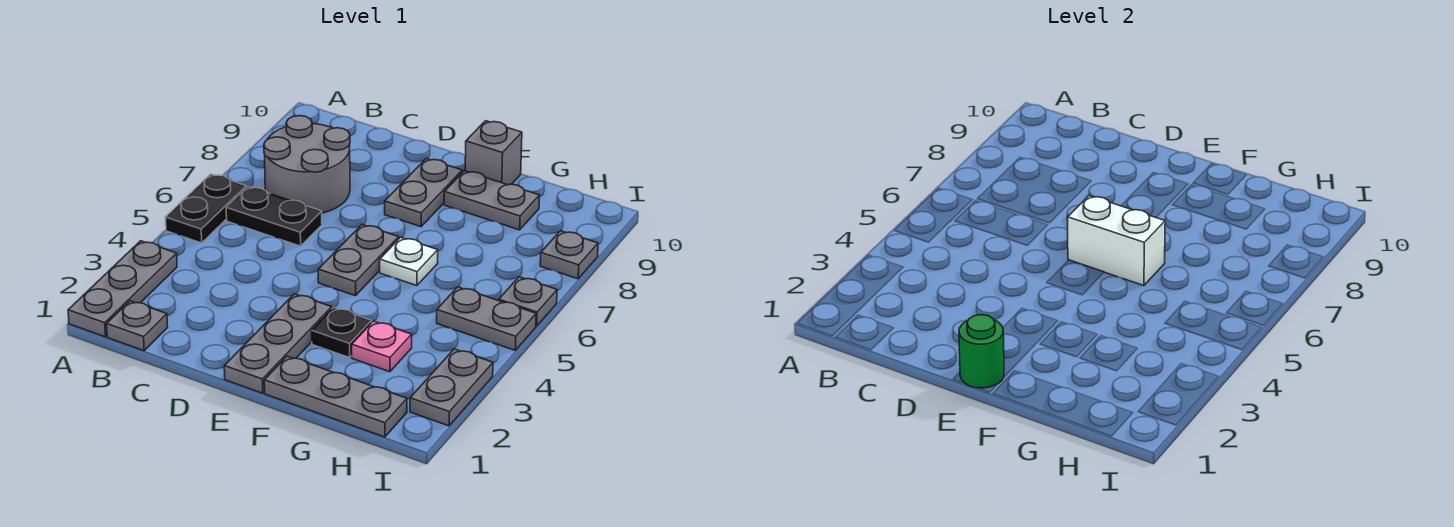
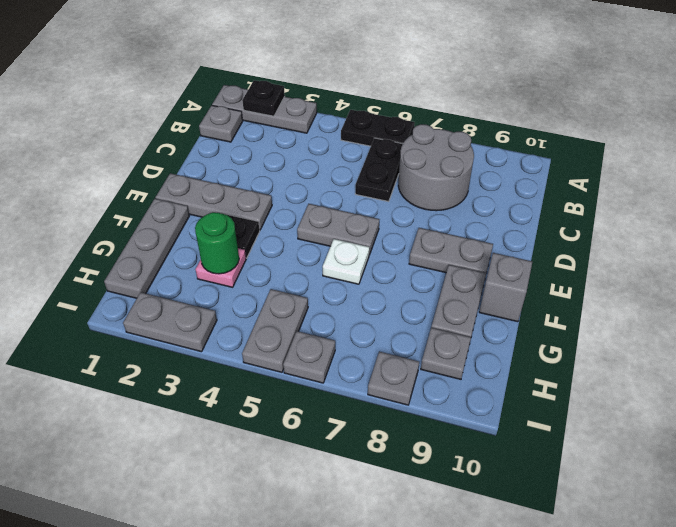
none -> black plate A2 level 2
green round brick E1 level 2 -> green round brick G3 level 2
white brick E6:F6 level 2 -> none
none -> grey plate H9 level 1

